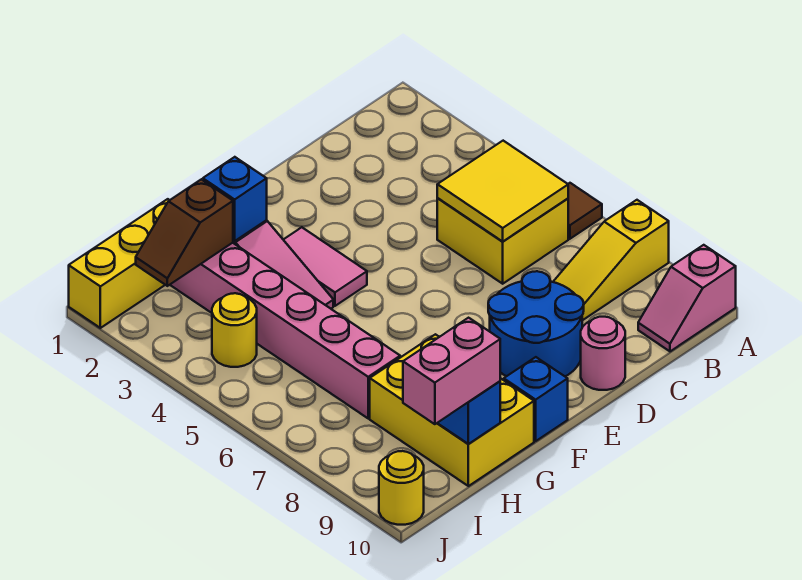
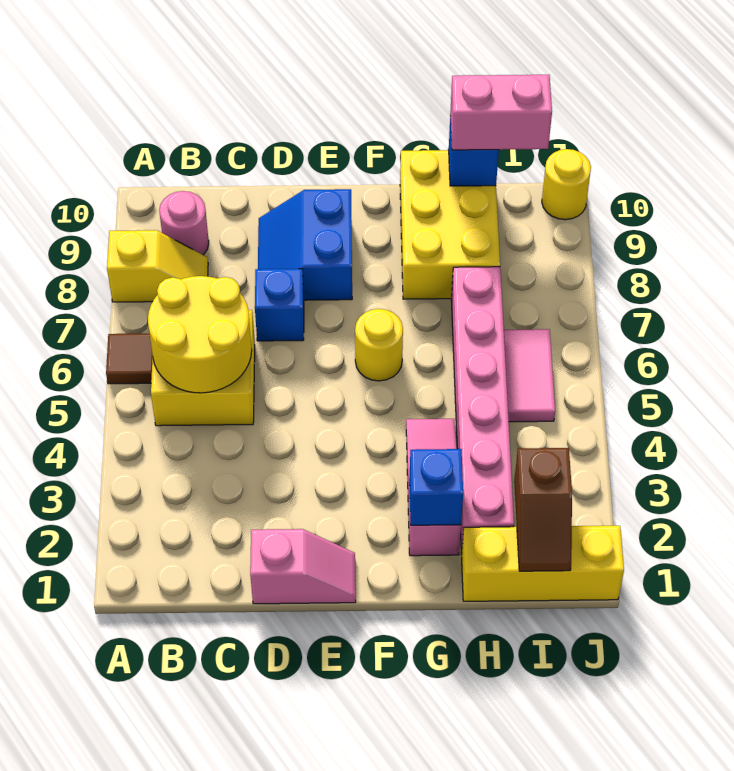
yellow slope A8:C8 level 1 top A -> yellow slope A8:B8 level 1 top A
pink slope A10:B10 level 1 top A -> pink slope D1:E1 level 1 top D
yellow tile B5:C6 level 2 -> yellow round brick B5:C6 level 2
blue round brick D8:E9 level 1 -> blue slope D8:E9 level 1 top E
pink round brick D10 level 1 -> pink round brick B9 level 1
pink tile F3:F4 level 1 -> pink tile I5:I6 level 1
blue brick F10 level 1 -> blue brick D7 level 1
brown slope H2:I2 level 2 top H -> brown slope I1:I2 level 2 top 2
yellow round brick I4 level 1 -> yellow round brick F6 level 1

